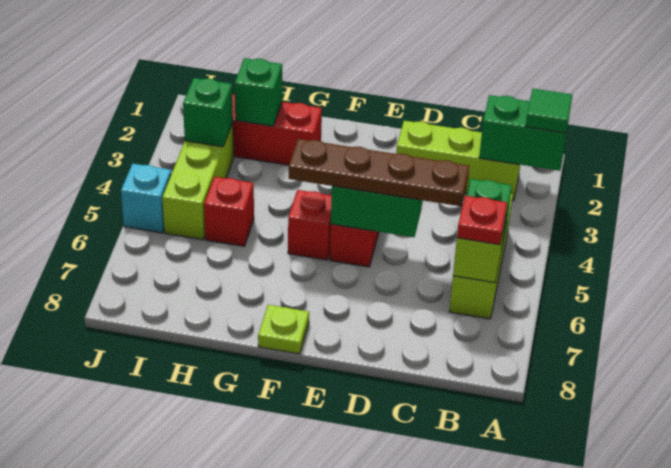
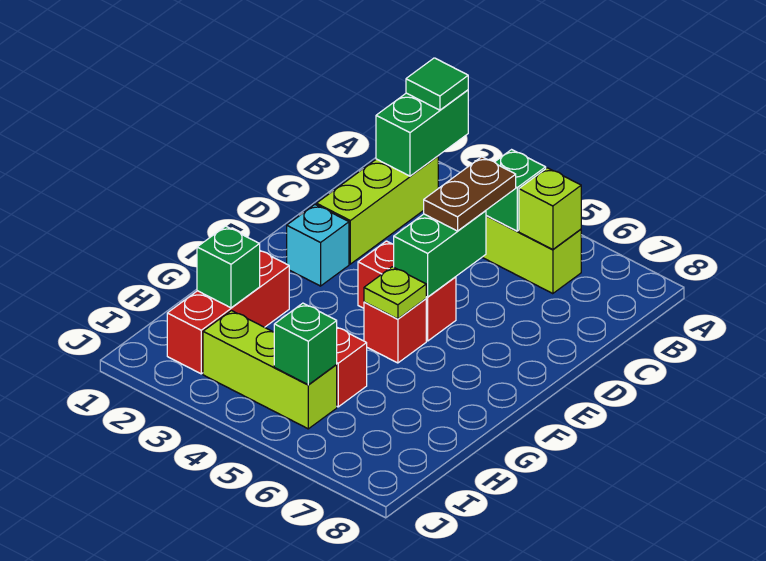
red plate B6 level 3 -> none
brown plate C5:F5 level 3 -> brown plate C5:D5 level 3
lime plate F8 level 1 -> lime plate F5 level 2
green brick I3 level 2 -> green brick I5 level 2
cyan brick J5 level 1 -> cyan brick E2 level 1

